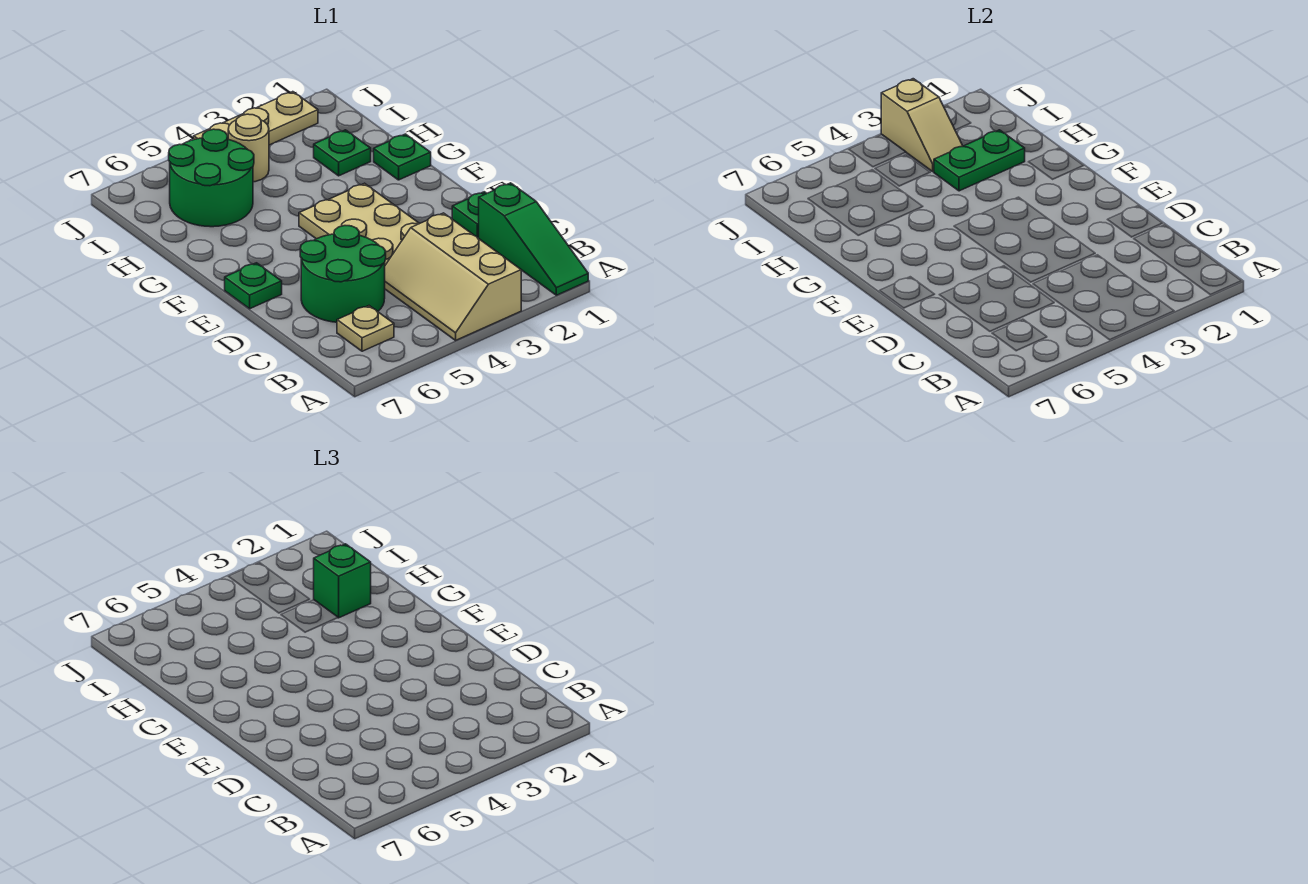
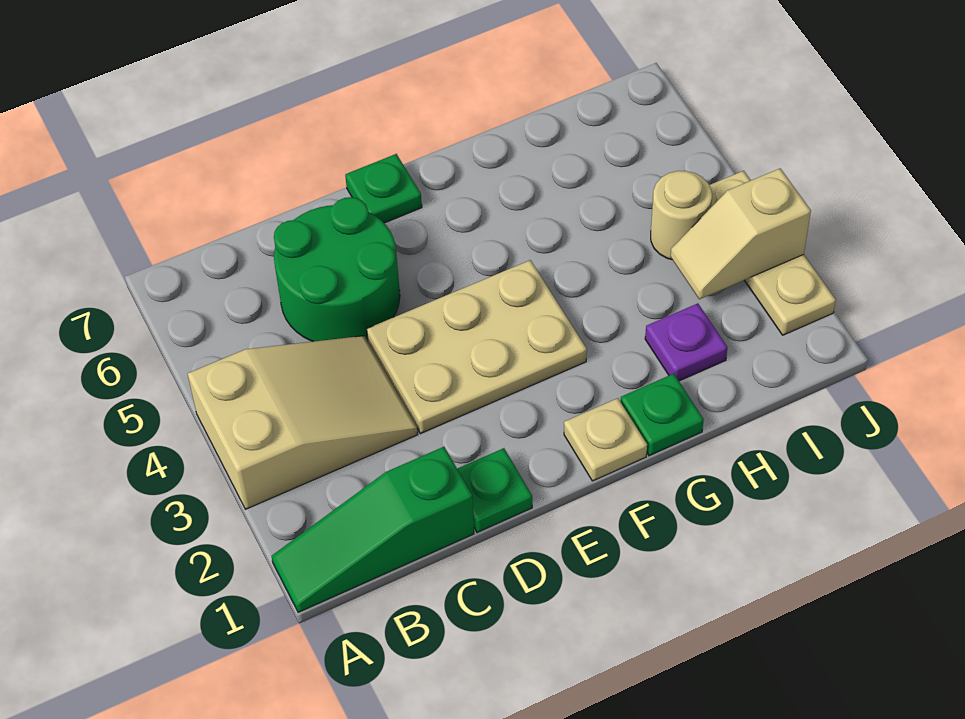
tan slope A3:C4 level 1 top 3 -> tan slope A3:C4 level 1 top A
tan plate B6 level 1 -> tan plate F1 level 1
green plate H2 level 1 -> purple plate H2 level 1
green plate H2:H3 level 2 -> none
green brick H2 level 3 -> none
green round brick H5:I6 level 1 -> none

